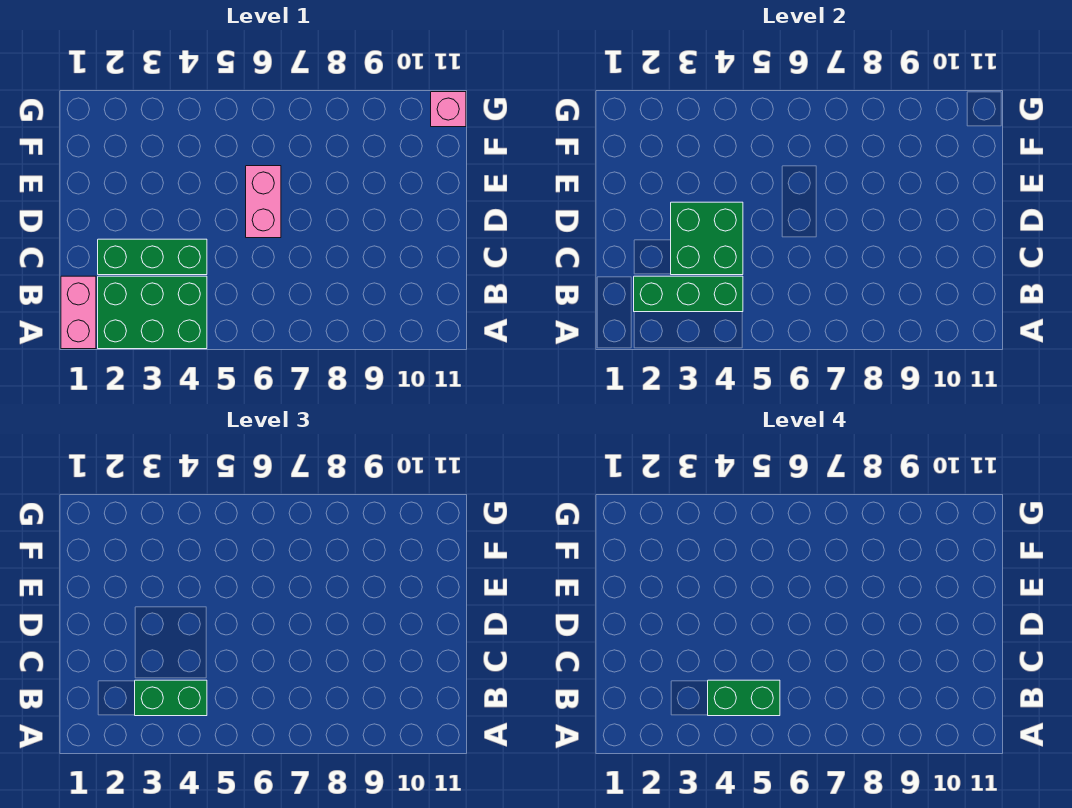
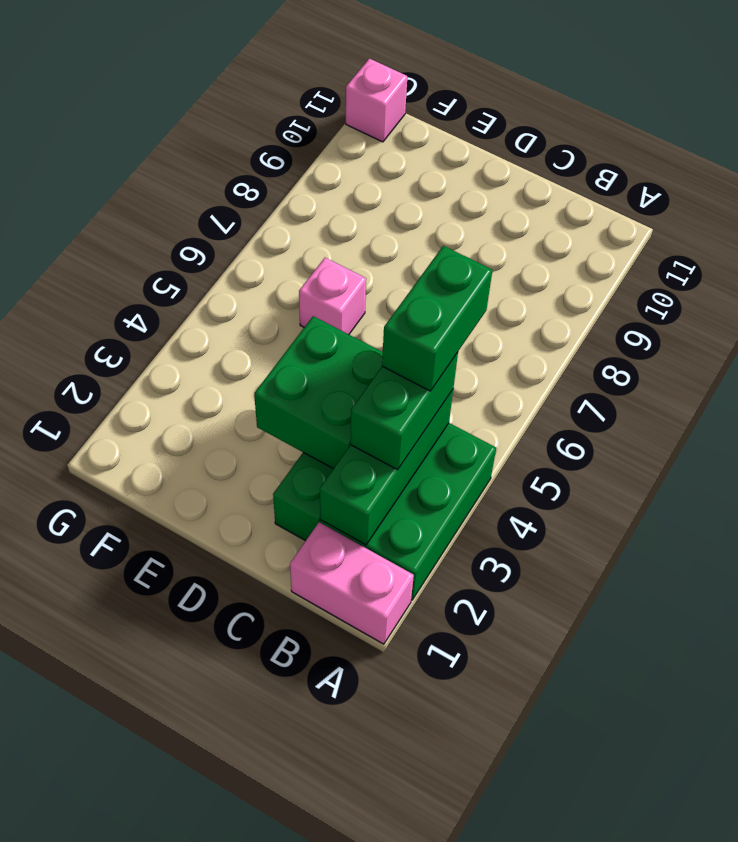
pink brick D6:E6 level 1 -> pink brick E6 level 1

